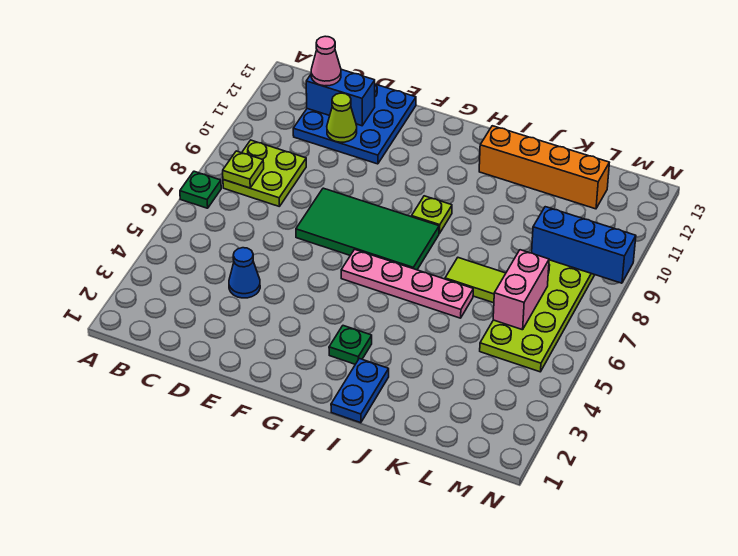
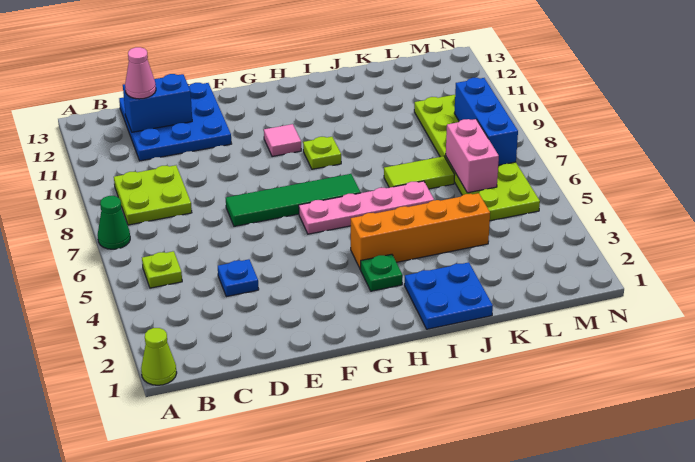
green plate A7 level 1 -> green cone A7 level 1
lime plate B8 level 2 -> lime plate B5 level 1
blue cone D4 level 1 -> blue plate D4 level 1
lime cone D11 level 2 -> lime cone A1 level 1
green tile E7:H8 level 1 -> green tile E7:H7 level 1
none -> pink tile G10 level 1
blue plate I1:I2 level 1 -> blue plate I1:J2 level 1
orange brick I12:L12 level 1 -> orange brick H4:K4 level 1
blue brick L9:N9 level 2 -> blue brick M7:M9 level 2

